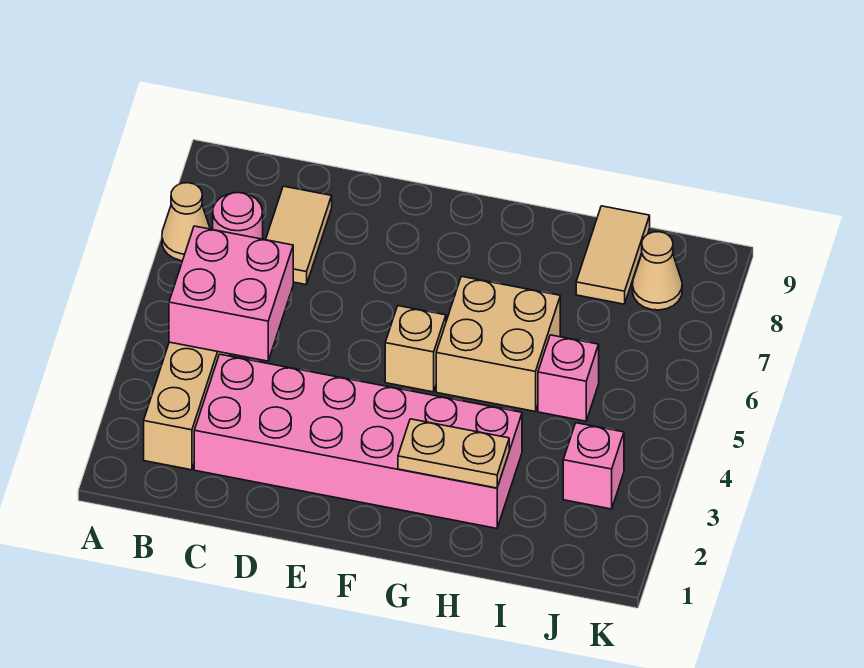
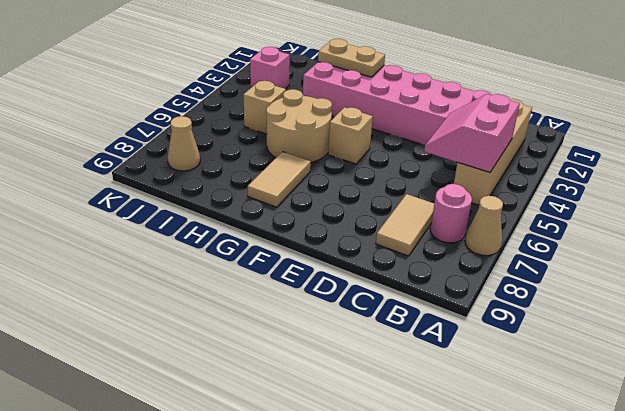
pink brick B4:C5 level 2 -> pink slope B4:C5 level 2 top B
tan brick G5:H6 level 1 -> tan round brick G5:H6 level 1
pink brick I5 level 1 -> tan brick I5 level 1
tan tile I8:I9 level 1 -> tan tile G7:G8 level 1

